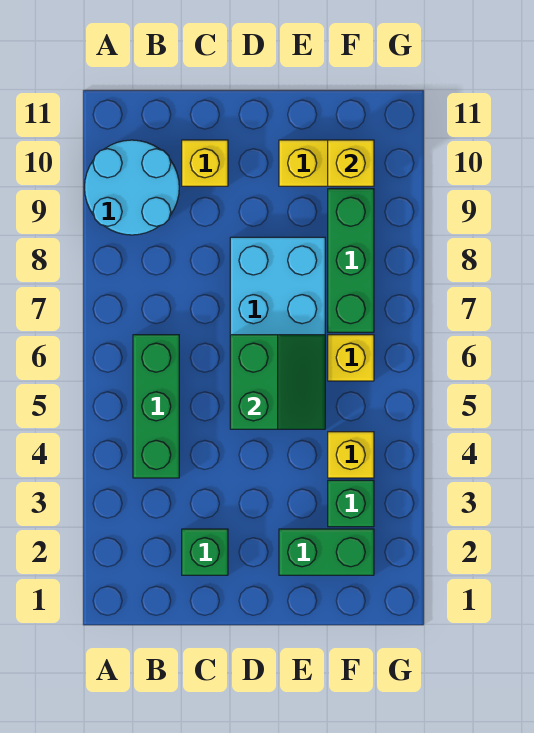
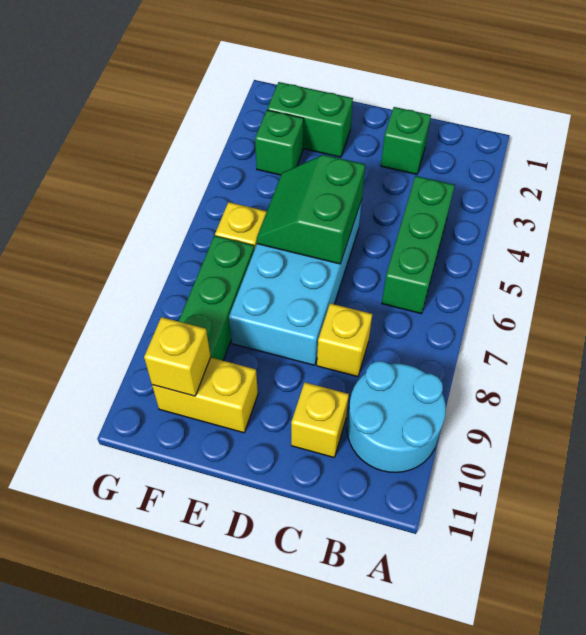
yellow brick F4 level 1 -> yellow brick C8 level 1

